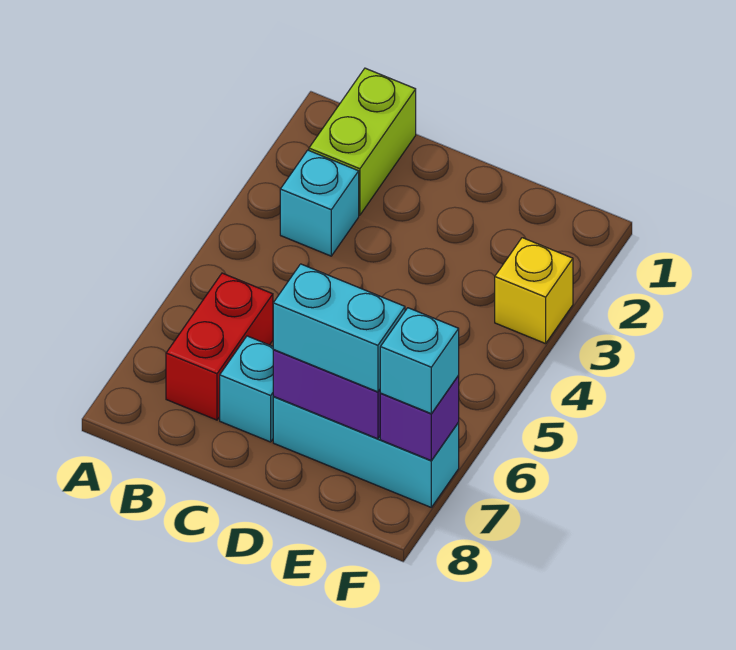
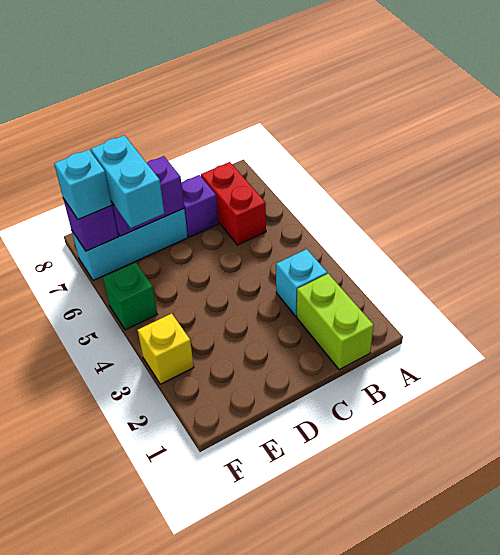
cyan brick C7 level 1 -> purple brick C7 level 1
cyan brick D7:E7 level 3 -> cyan brick E6:E7 level 3
none -> green brick F5 level 1

